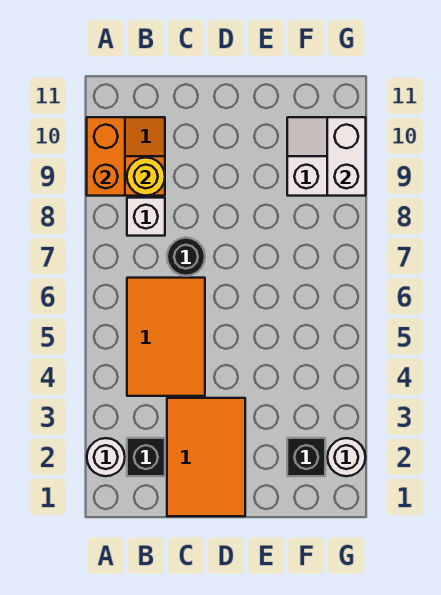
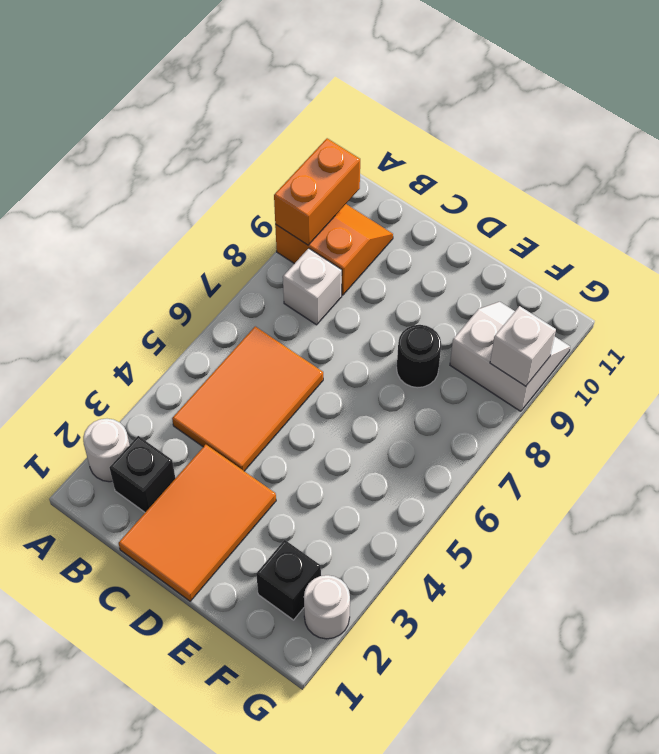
yellow round brick B9 level 2 -> none
black round brick C7 level 1 -> black round brick E8 level 1
white brick G9:G10 level 2 -> white brick G9 level 2

